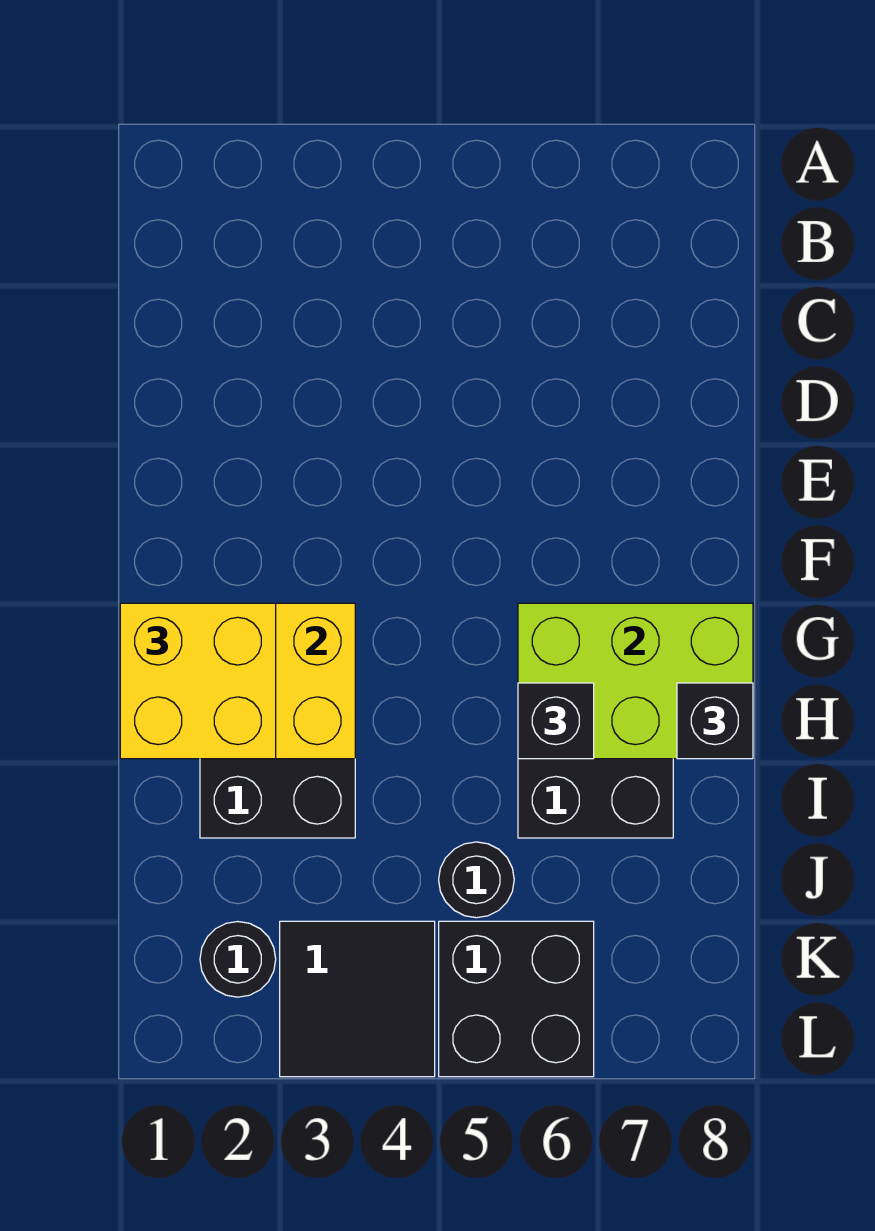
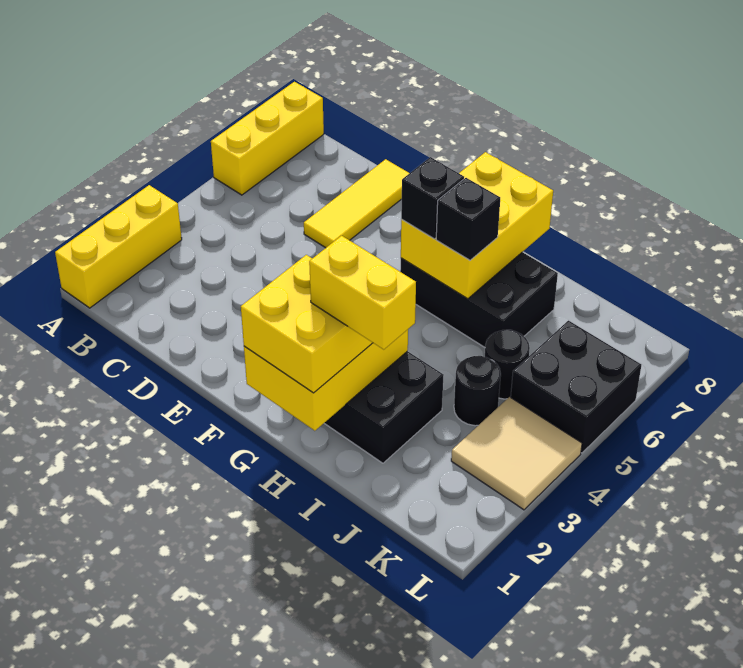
none -> yellow brick A1:A3 level 1
none -> yellow brick A6:A8 level 1
none -> yellow tile D6:D8 level 1
lime brick G6:H8 level 2 -> yellow brick G6:H8 level 2
none -> yellow brick H2:I2 level 4
black brick H8 level 3 -> black brick G6 level 3
black round brick K2 level 1 -> black round brick J4 level 1
black tile K3:L4 level 1 -> tan tile K3:L4 level 1

